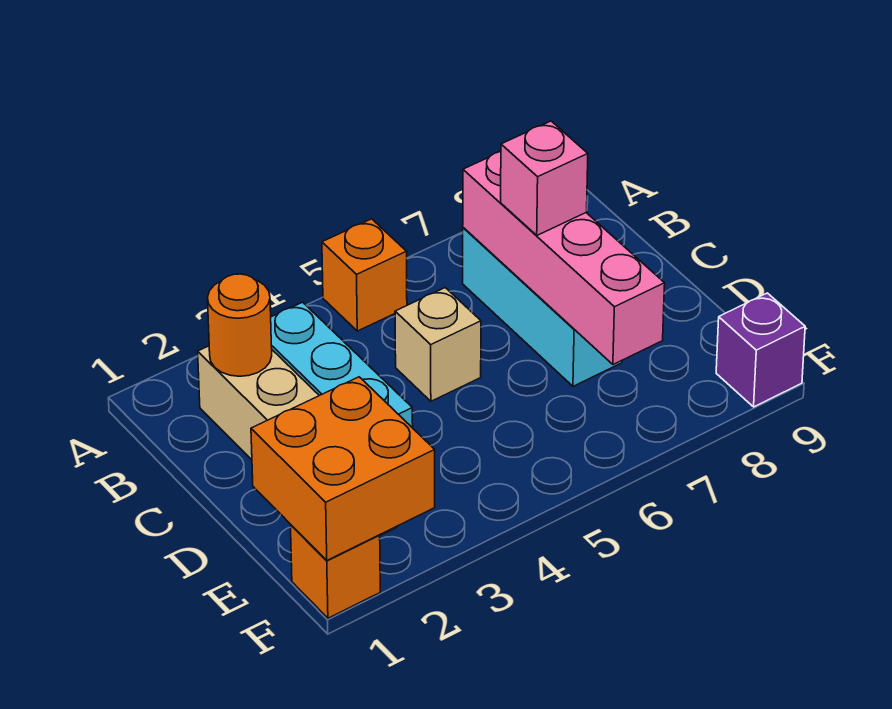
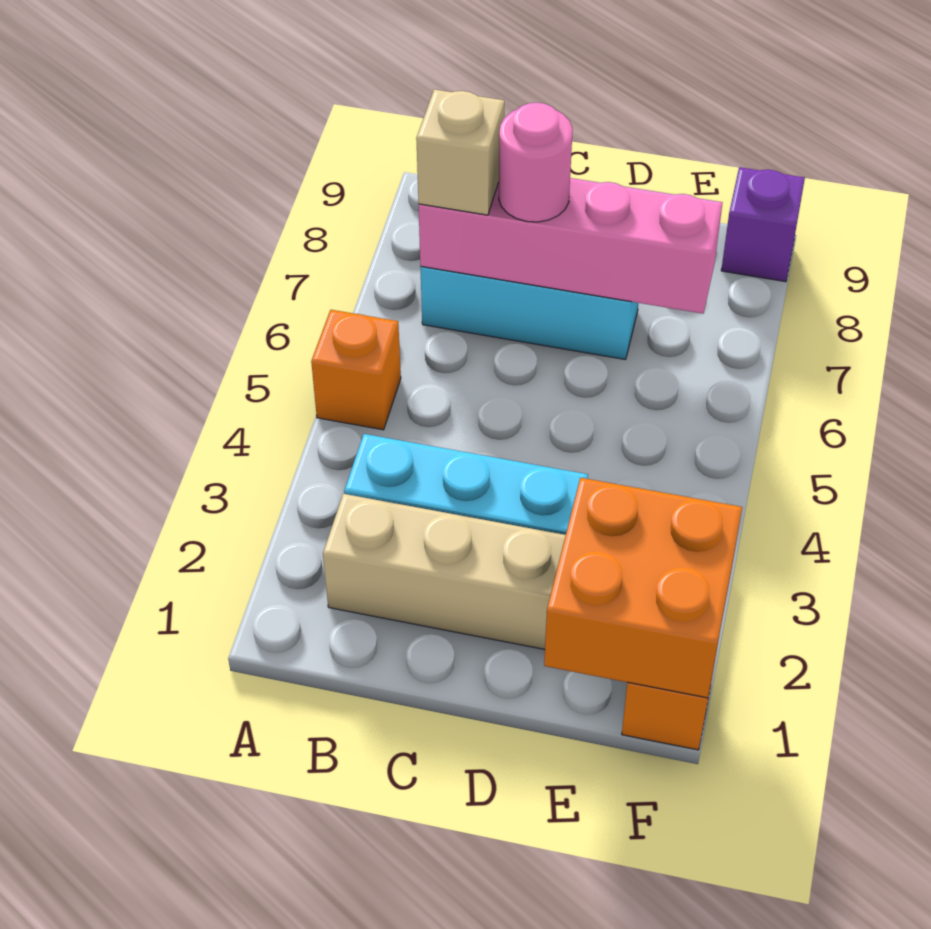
orange round brick B2 level 2 -> none
tan brick C5 level 1 -> tan brick B7 level 3
pink brick C7 level 3 -> pink round brick C7 level 3

